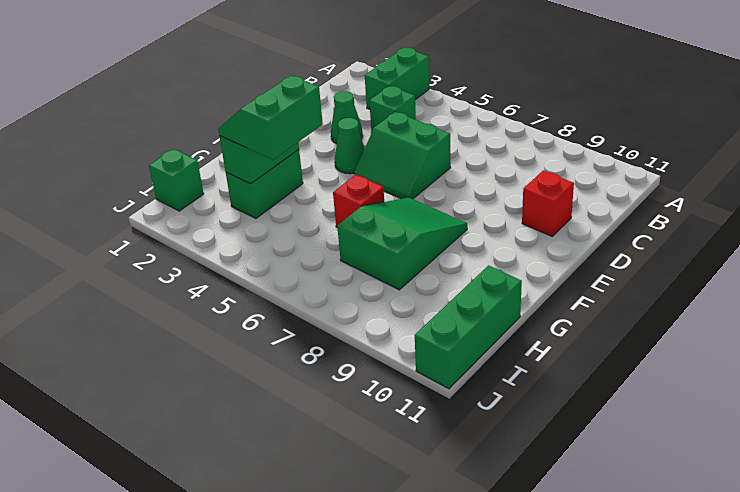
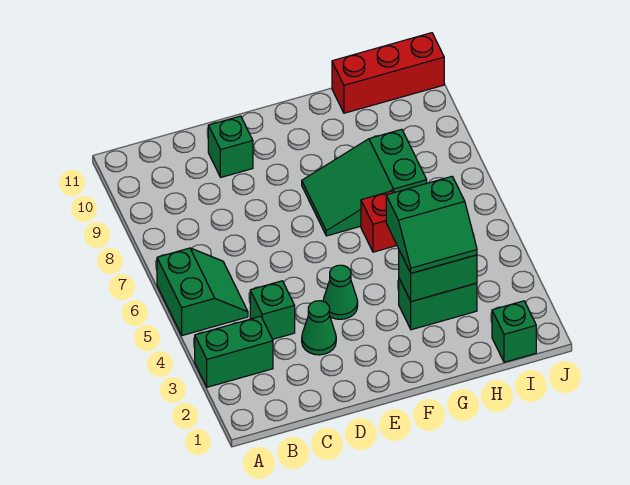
green slope D5:E6 level 1 top D -> green slope A5:B6 level 1 top A
red brick D10 level 1 -> green brick D10 level 1
green brick H11:J11 level 1 -> red brick H11:J11 level 1

